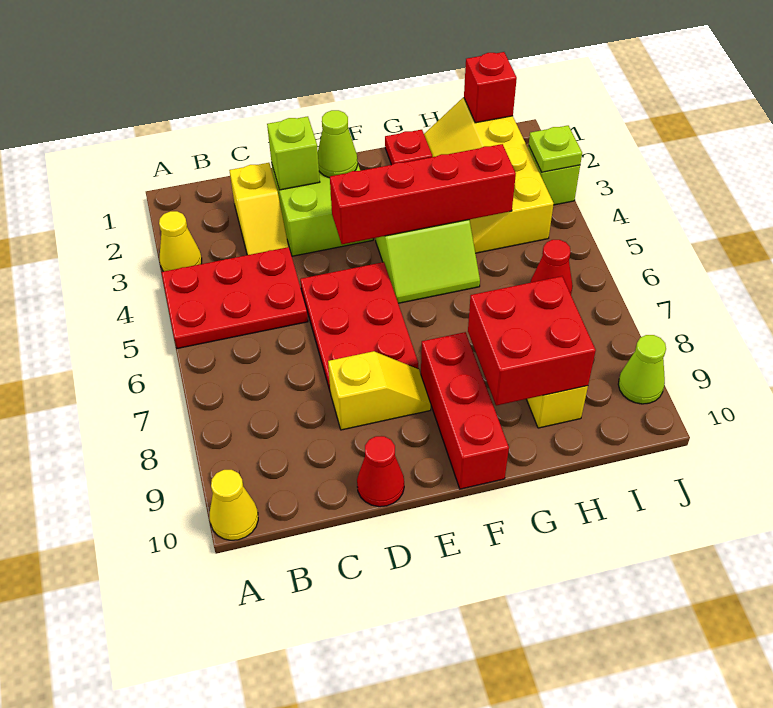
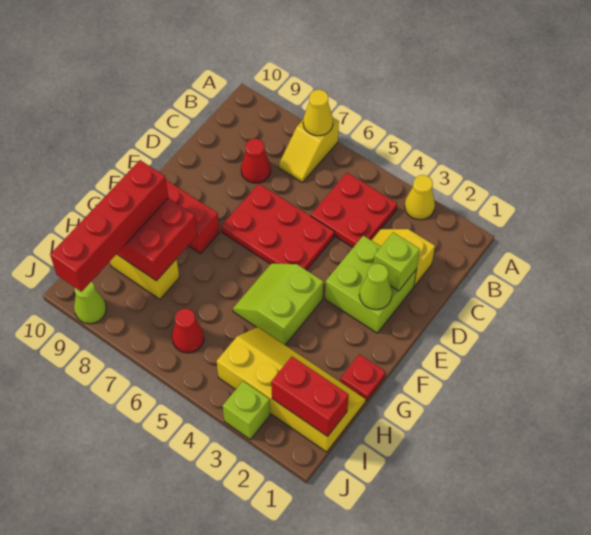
red plate A4:C5 level 1 -> red plate B4:C5 level 1
yellow cone A10 level 1 -> yellow cone A7 level 2
yellow slope D8:E8 level 1 top D -> yellow slope A7:B7 level 1 top A
red cone D10 level 1 -> red cone C8 level 1
red brick E4:H4 level 2 -> red brick G9:J9 level 3
red brick I1 level 2 -> red brick I1:I2 level 2
lime plate J3 level 2 -> none

